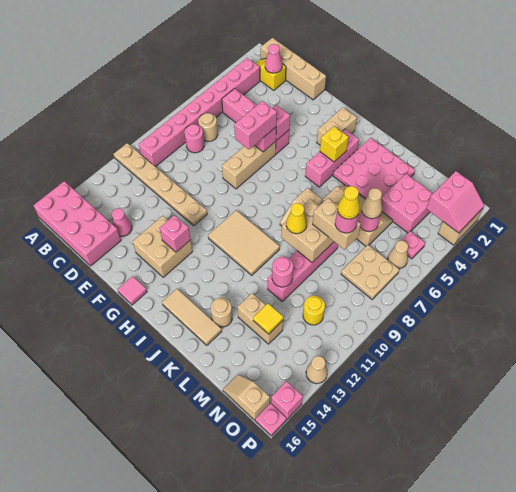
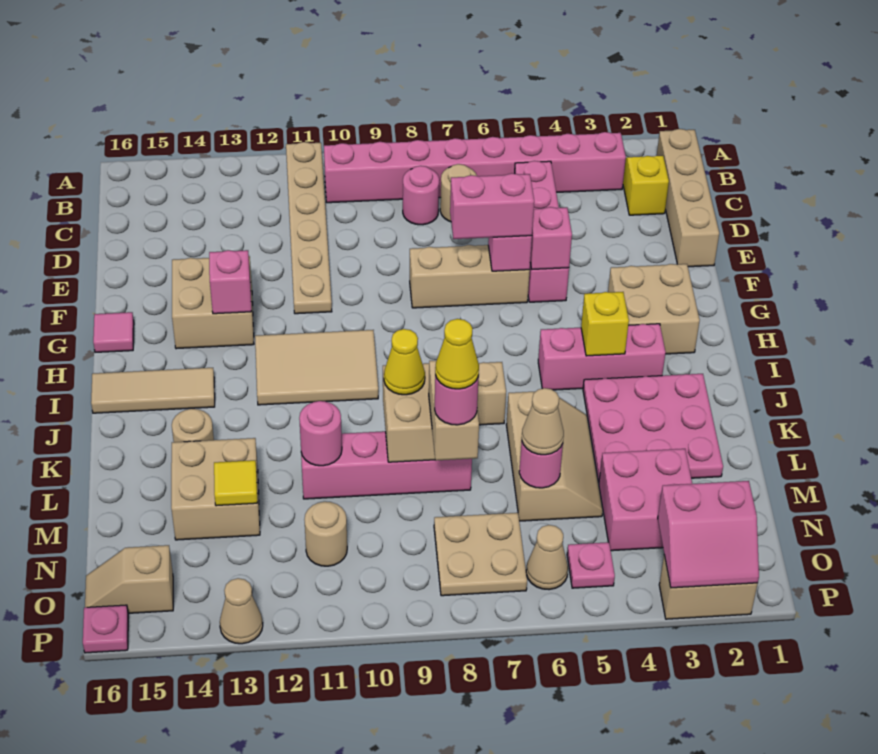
pink brick A15:D16 level 1 -> none
pink cone C2 level 2 -> none
pink cone D14 level 1 -> none
tan brick H2:H3 level 1 -> tan brick G2:H3 level 1
tan tile H10:J11 level 1 -> tan tile H10:I12 level 1
tan tile I15:K15 level 1 -> tan tile I14:I16 level 1
tan brick L13:M13 level 1 -> tan brick L13:M14 level 1
yellow round brick N11 level 1 -> tan round brick N11 level 1
tan slope N16:O16 level 1 top O -> tan slope O15:O16 level 1 top 15
pink brick P15 level 1 -> none

